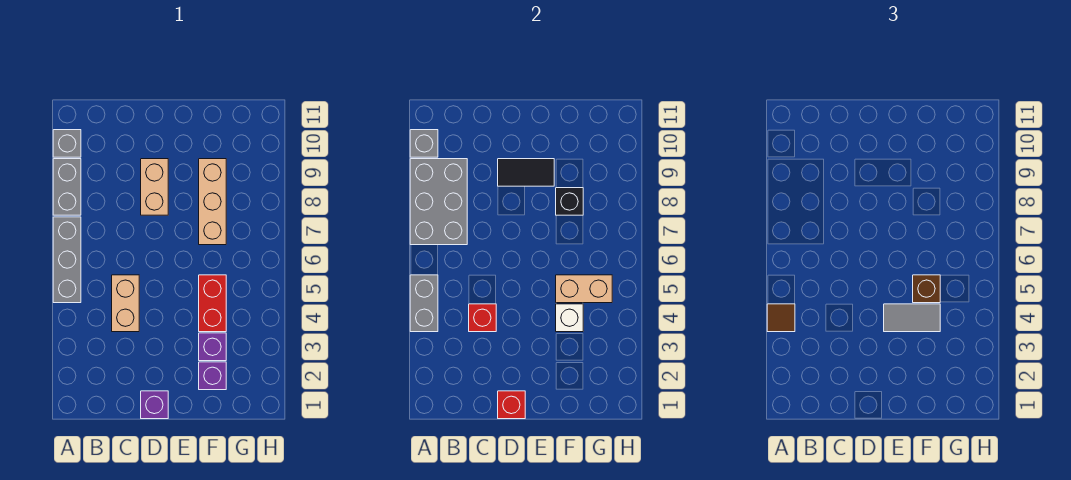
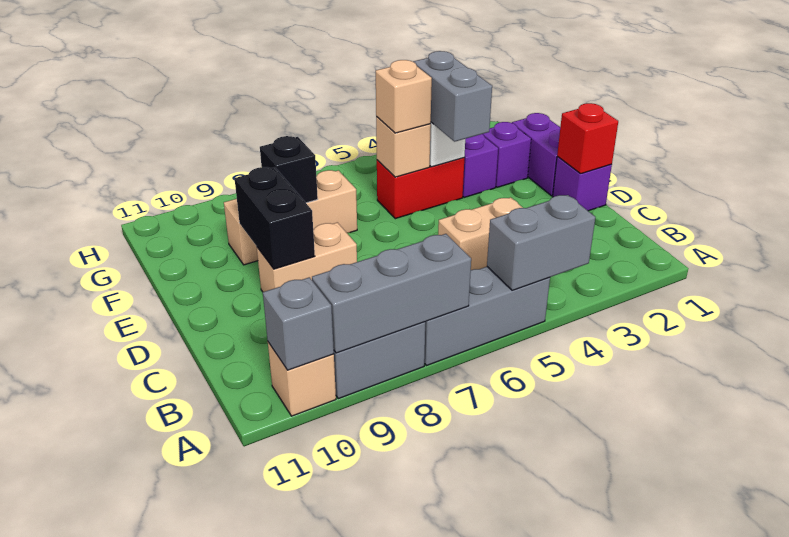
brown tile A4 level 3 -> none
grey brick A7:B9 level 2 -> grey brick A7:A9 level 2
grey brick A10 level 1 -> tan brick A10 level 1
red brick C4 level 2 -> none
black tile D9:E9 level 2 -> black brick D9:E9 level 2
none -> purple brick E1:F1 level 1
grey tile E4:F4 level 3 -> grey brick E4:F4 level 3
tan brick F5:G5 level 2 -> tan brick F5 level 2
brown brick F5 level 3 -> tan brick F5 level 3

